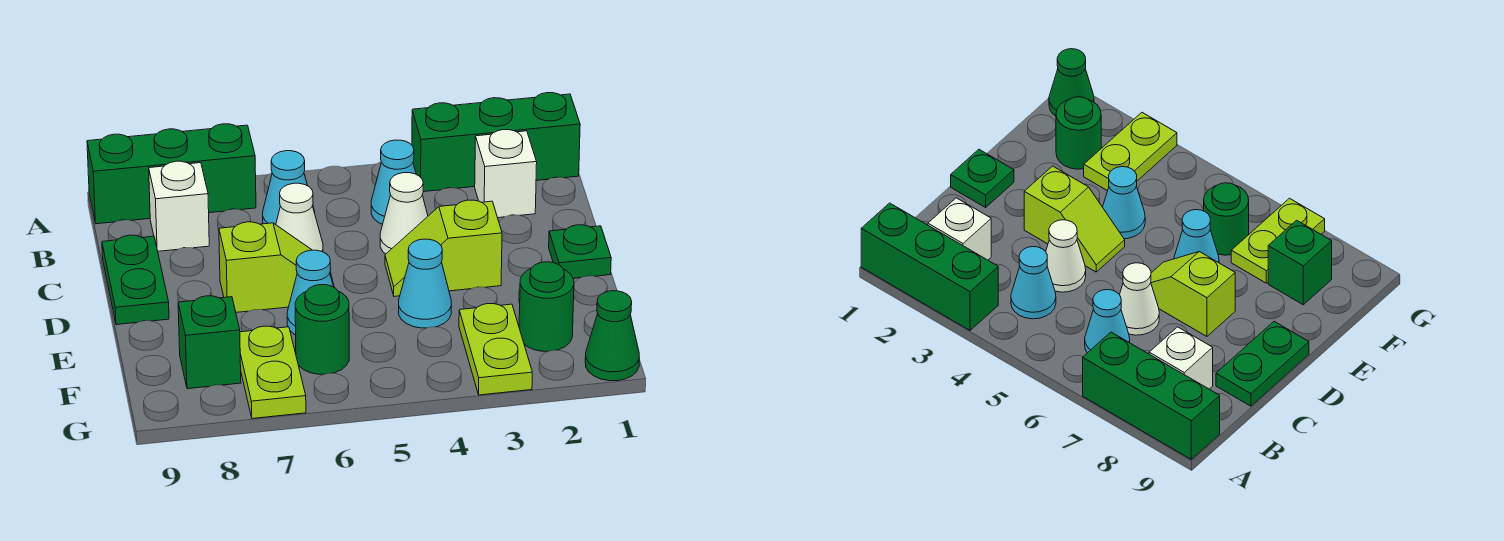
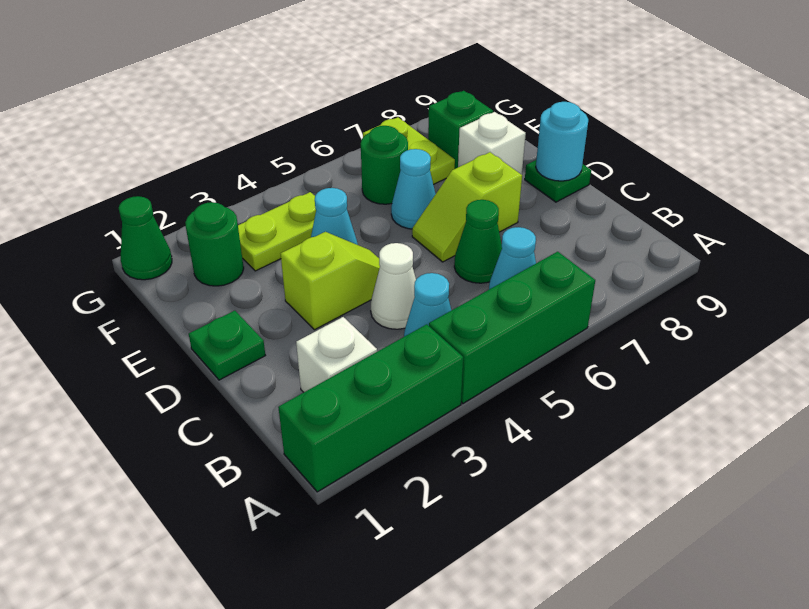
green brick A7:A9 level 1 -> green brick A4:A6 level 1
white brick B8 level 1 -> white brick E8 level 1
white cone C6 level 1 -> green cone C6 level 1
green plate C9:D9 level 1 -> green plate D9 level 1
none -> cyan round brick D9 level 2
lime plate F3:G3 level 1 -> lime plate F3:F4 level 1

